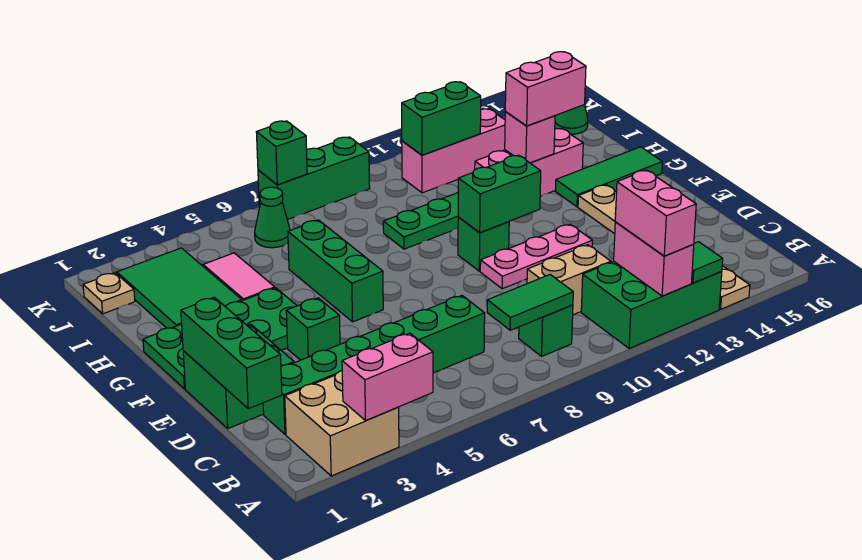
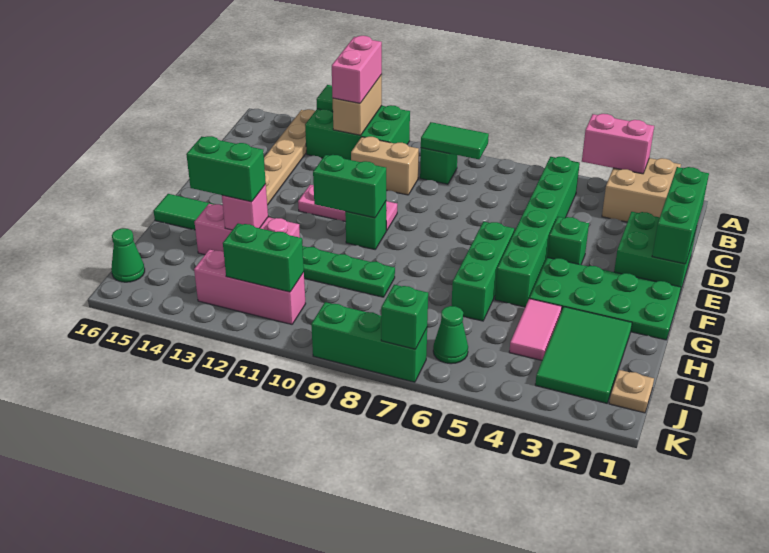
pink brick A12:B12 level 2 -> tan brick A12:B12 level 2
green brick C2:C7 level 1 -> green brick B5:G5 level 1
pink brick H13:H14 level 3 -> green brick H13:H14 level 3

